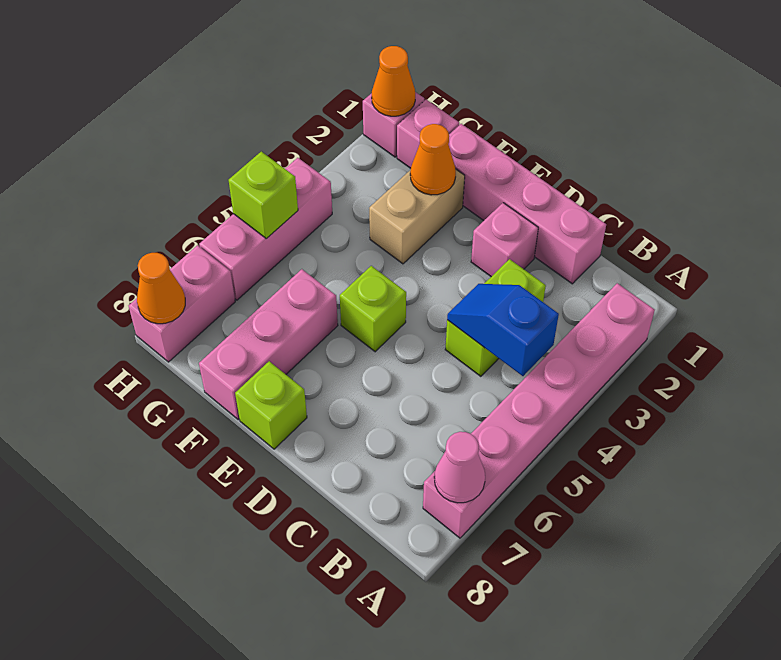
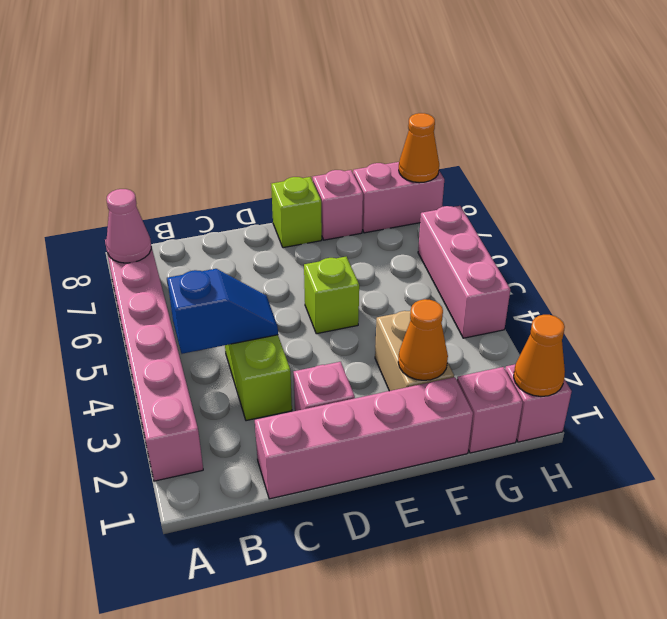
pink brick F6:F8 level 1 -> pink brick F8 level 1
lime brick H5 level 2 -> none
pink brick H7:H8 level 1 -> pink brick G8:H8 level 1

